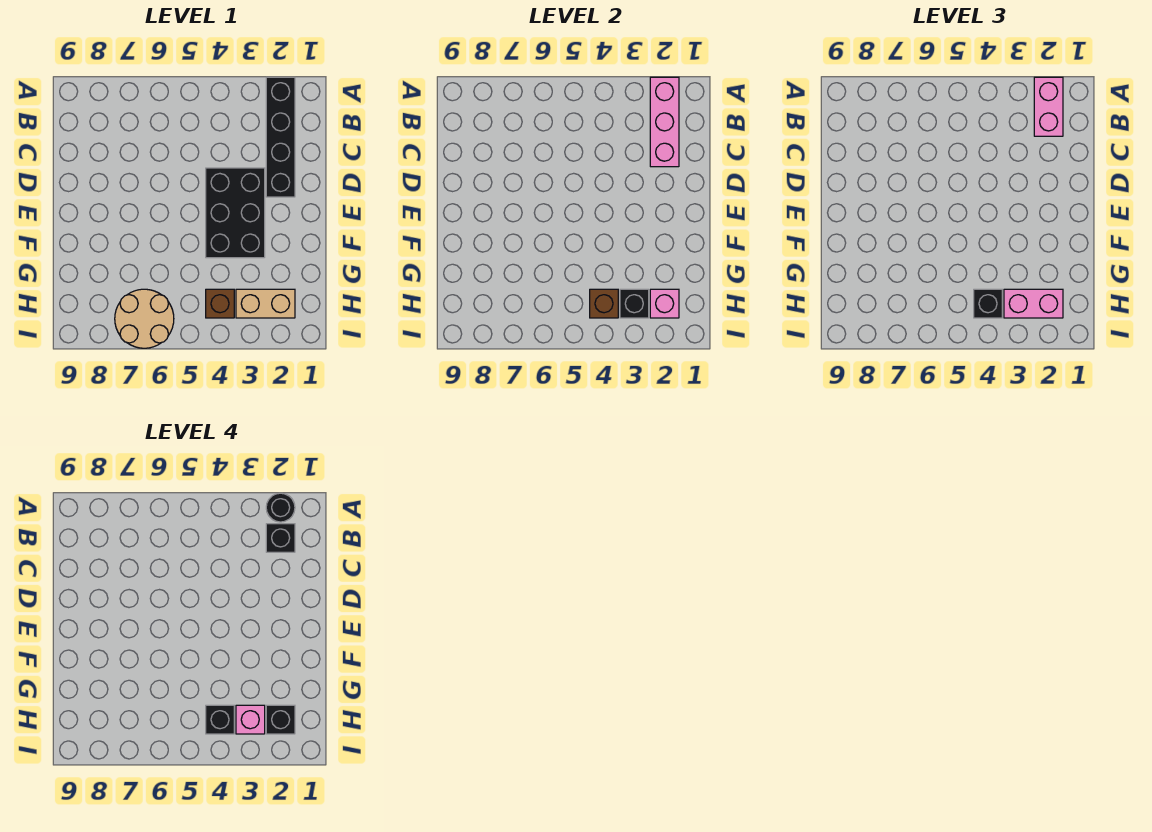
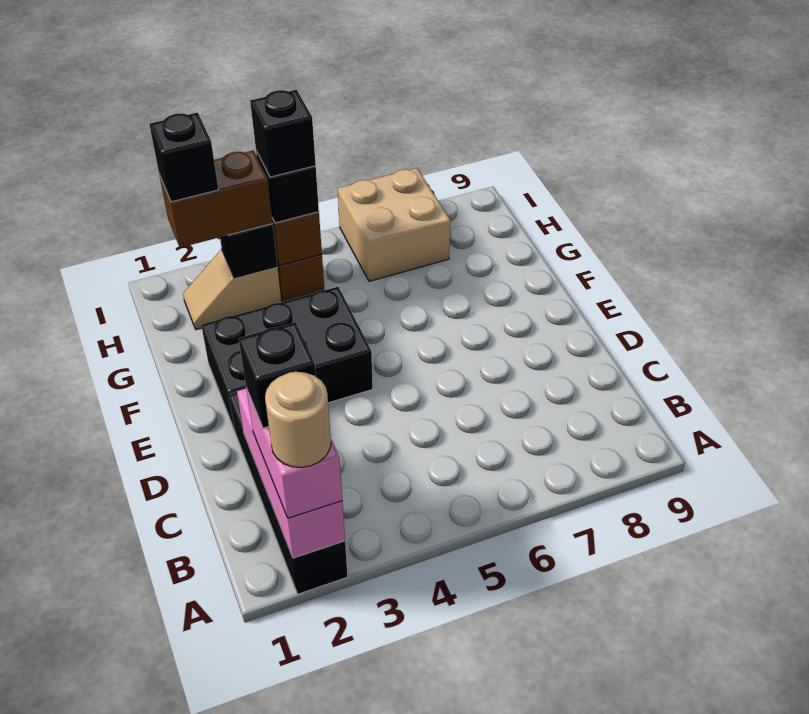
black round brick A2 level 4 -> tan round brick A2 level 4
black brick D3:F4 level 1 -> black brick E2:F4 level 1
tan brick H2:H3 level 1 -> tan slope H2:H3 level 1 top 3
pink brick H2 level 2 -> none
pink brick H2:H3 level 3 -> brown brick H2:H3 level 3
pink brick H3 level 4 -> none
tan round brick H6:I7 level 1 -> tan brick H6:I7 level 1

